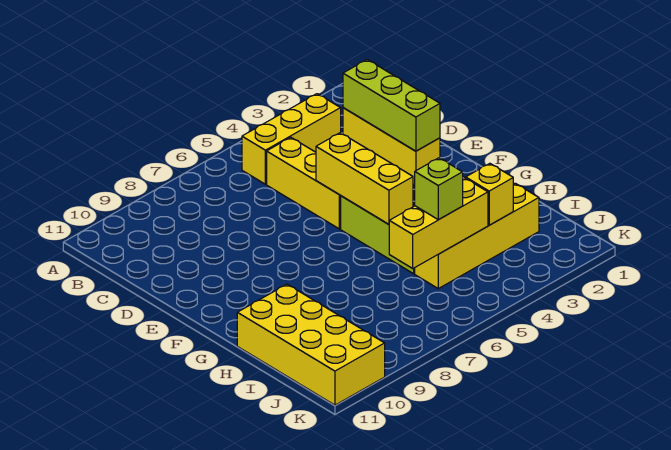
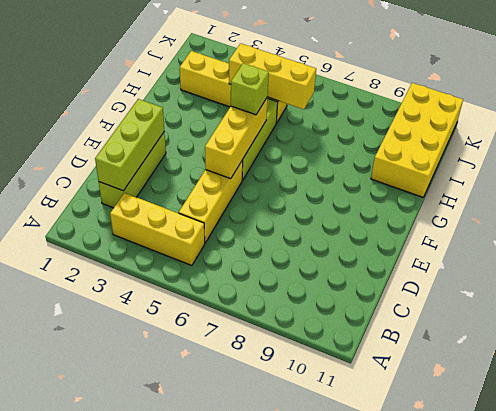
yellow brick C2:E2 level 1 -> lime brick C2:E2 level 1
yellow brick I3 level 2 -> none
lime brick I5 level 3 -> lime brick G5 level 3

